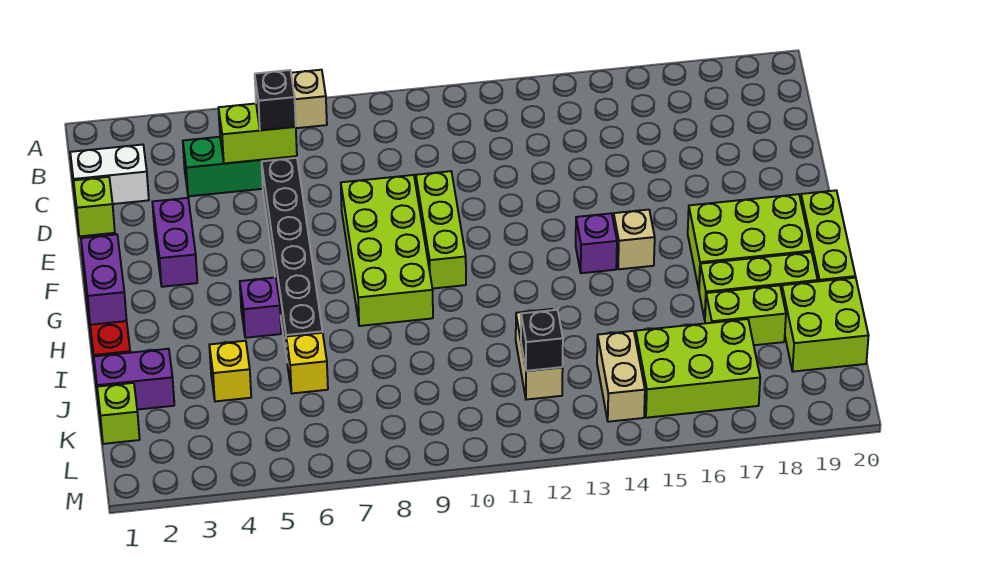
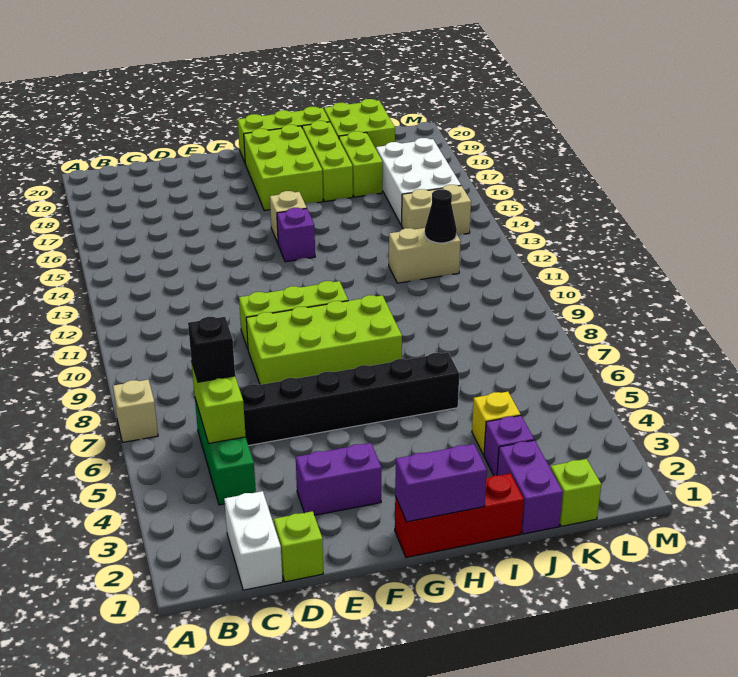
purple brick H5 level 1 -> purple brick J3 level 1
yellow brick J6 level 1 -> none
black brick K12 level 2 -> black cone K12 level 2
lime brick K15:L17 level 1 -> white brick K15:L17 level 1

